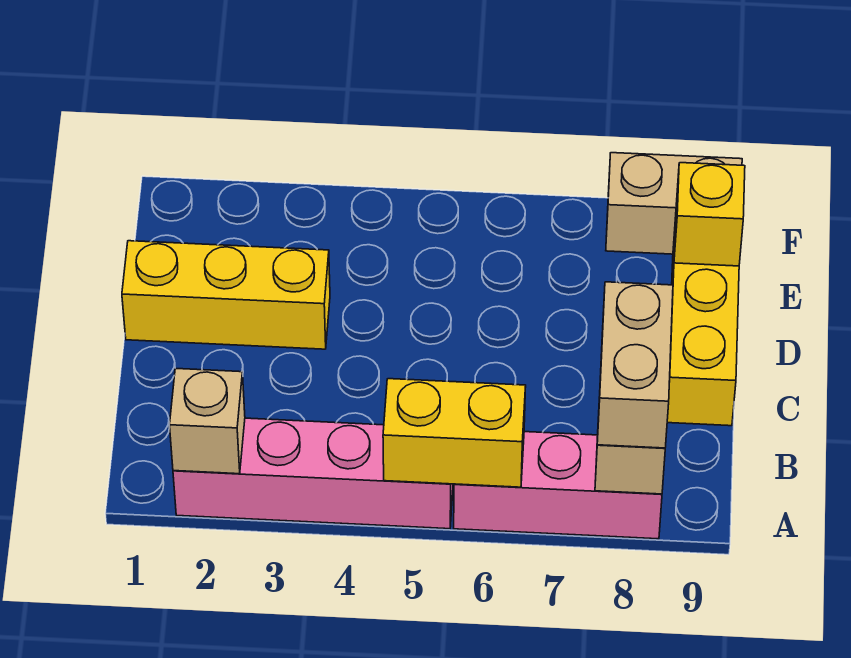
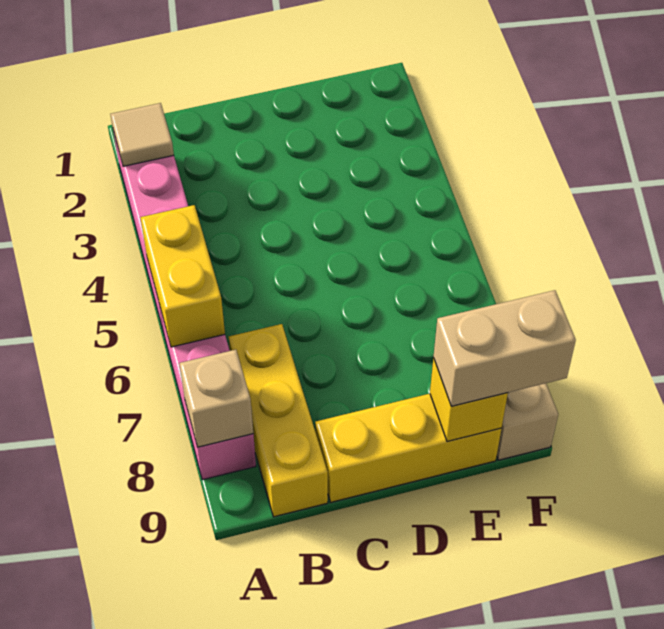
tan brick A2 level 2 -> tan tile A2 level 2
tan brick A8:B8 level 3 -> tan brick E9:F9 level 3
yellow brick D1:D3 level 1 -> yellow brick B7:B9 level 1

